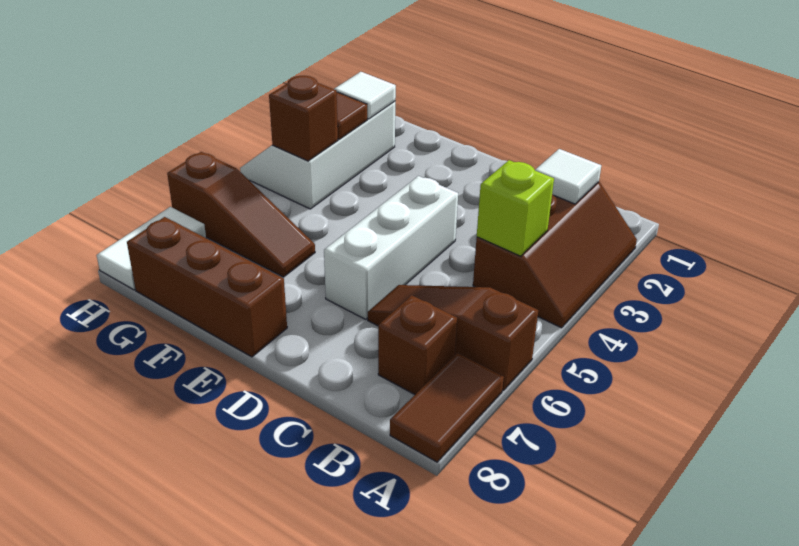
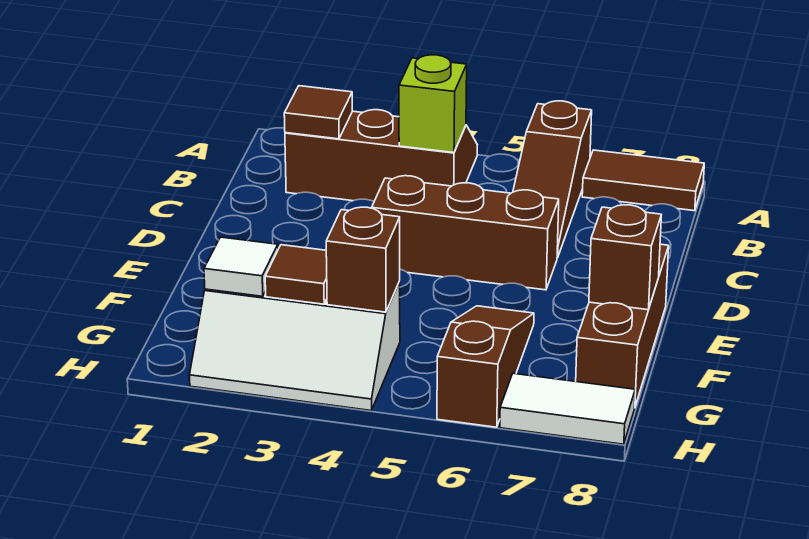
white tile B2 level 2 -> brown tile B2 level 2
brown brick B7 level 1 -> brown brick F8 level 2
white brick D4:D6 level 1 -> brown brick D4:D6 level 1

